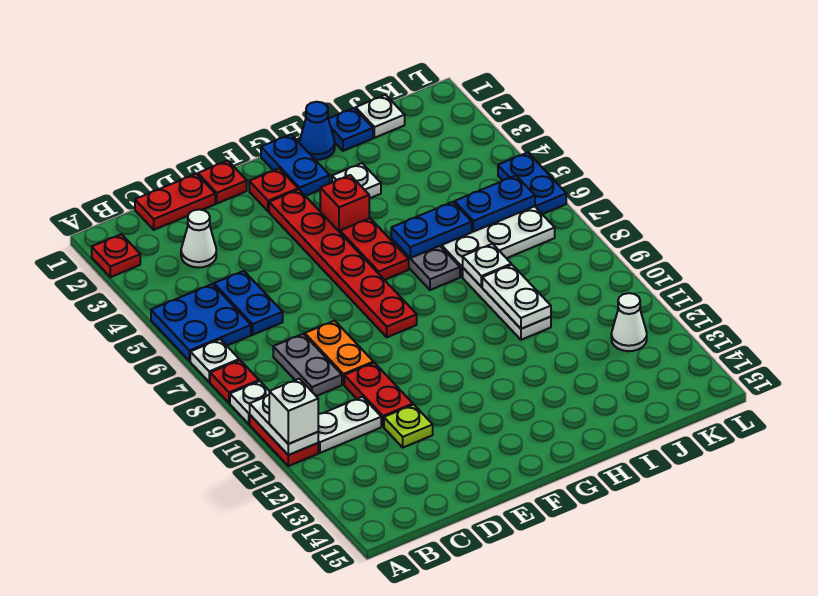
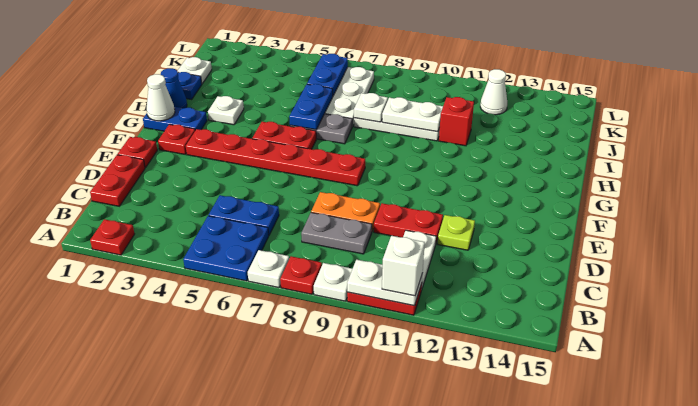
white cone C3 level 1 -> white cone G1 level 2
red brick G4 level 1 -> red brick I11 level 1
blue plate L5:L6 level 1 -> none

